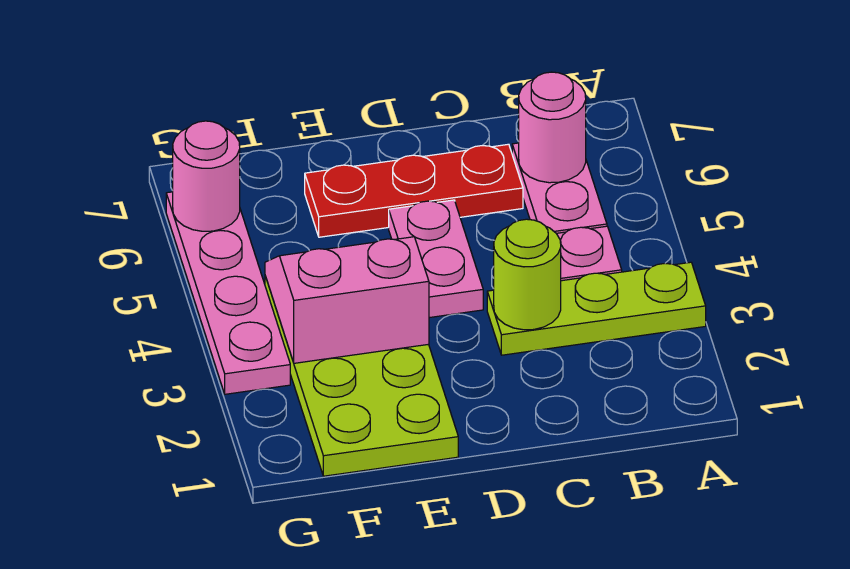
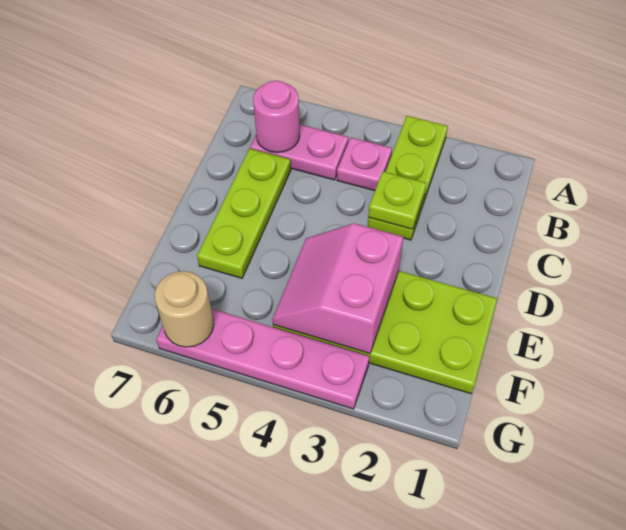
lime round brick C3 level 2 -> lime plate C3 level 2
red plate C6:E6 level 1 -> lime plate C6:E6 level 1
pink plate D4:D5 level 1 -> none
pink round brick G6 level 2 -> tan round brick G6 level 2

